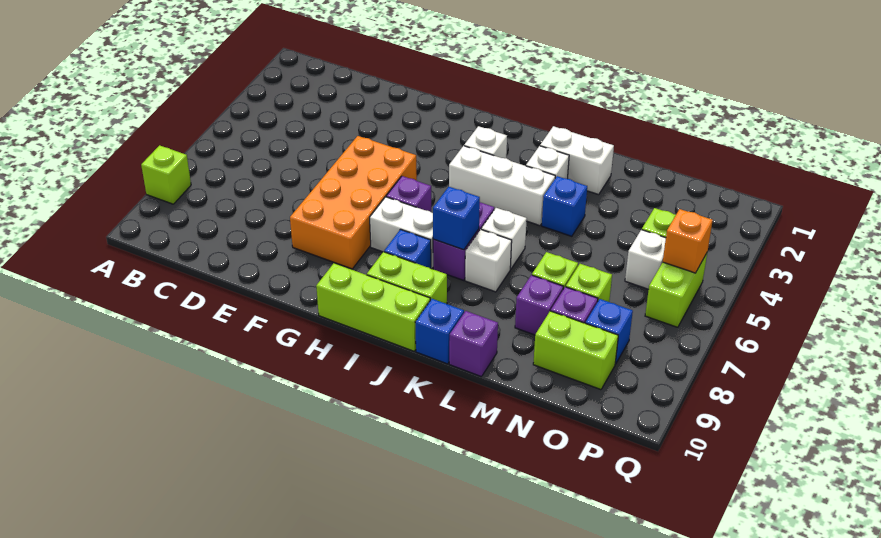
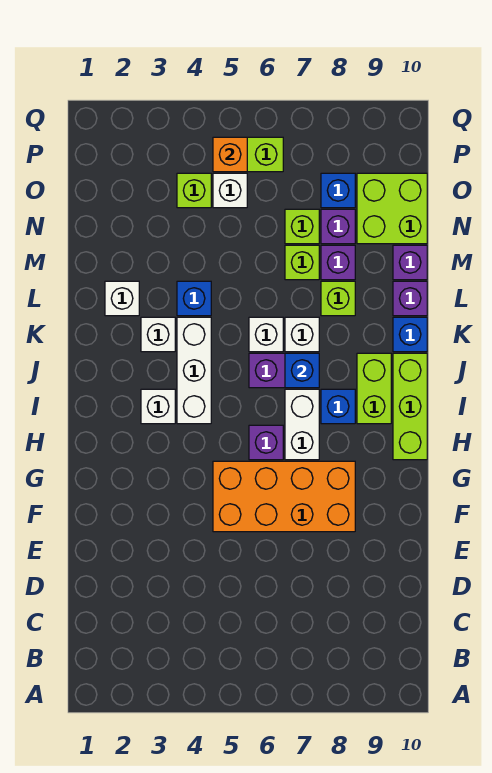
lime brick A8 level 1 -> lime brick L8 level 1
white brick K2:L2 level 1 -> white brick L2 level 1
none -> purple brick M10 level 1
lime brick N9:O9 level 1 -> lime brick N9:O10 level 1

